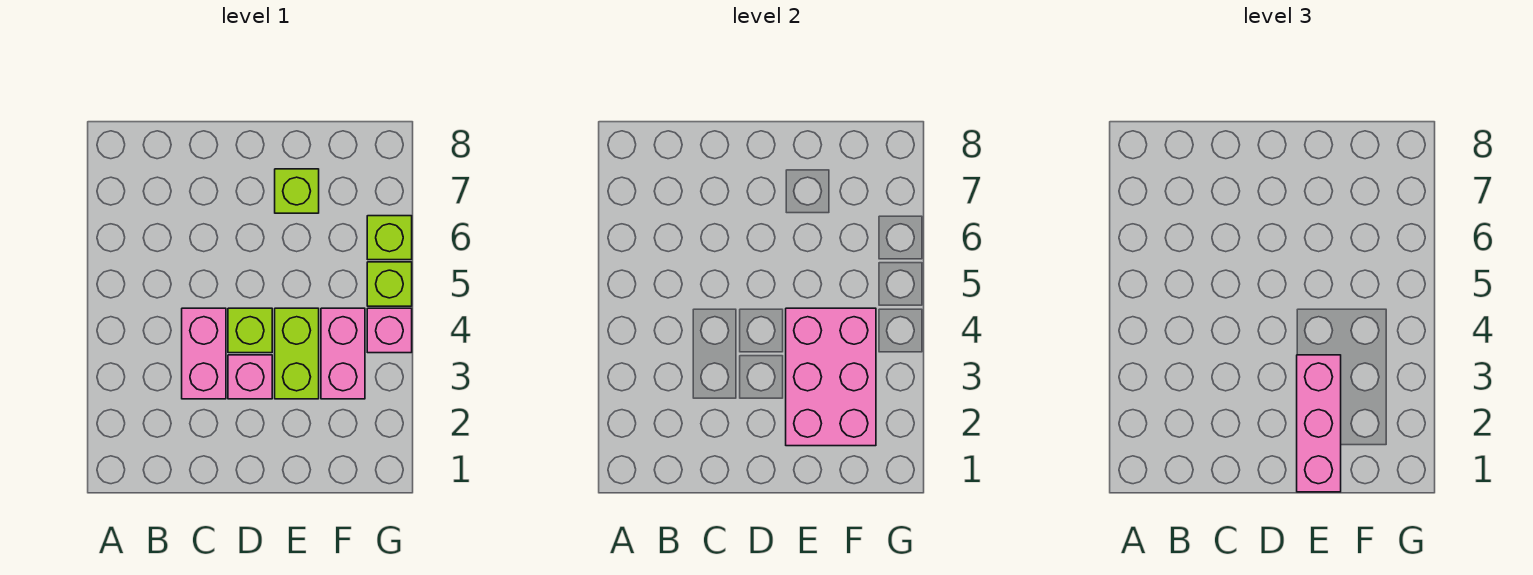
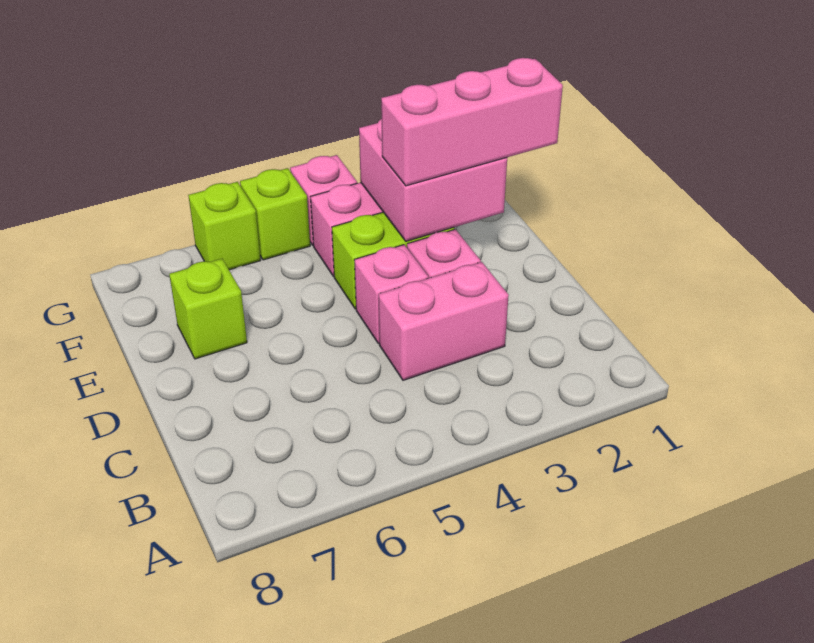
lime brick D4 level 1 -> pink brick D4 level 1
pink brick E2:F4 level 2 -> pink brick E2:F3 level 2

